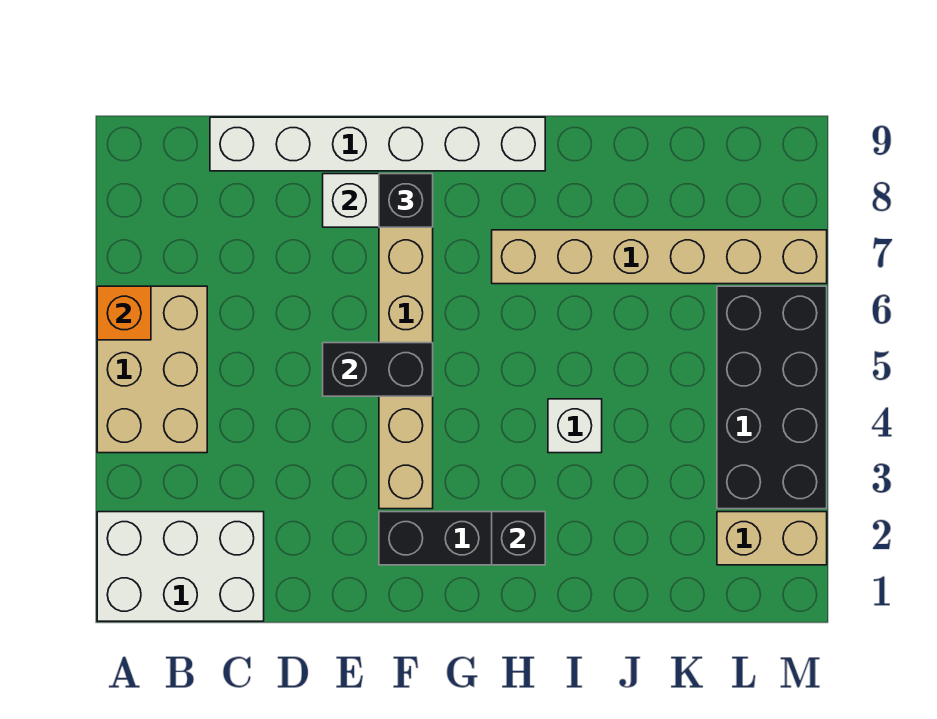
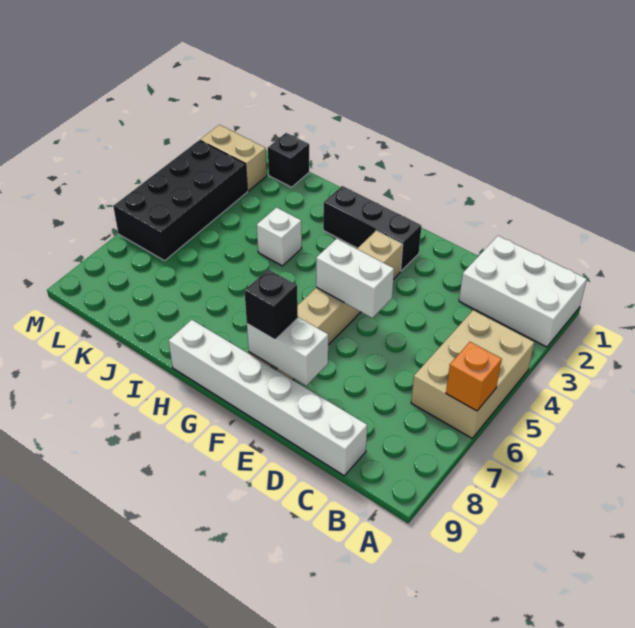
black brick E5:F5 level 2 -> white brick E5:F5 level 2
black brick H2 level 2 -> black brick K1 level 1
tan brick H7:M7 level 1 -> none

